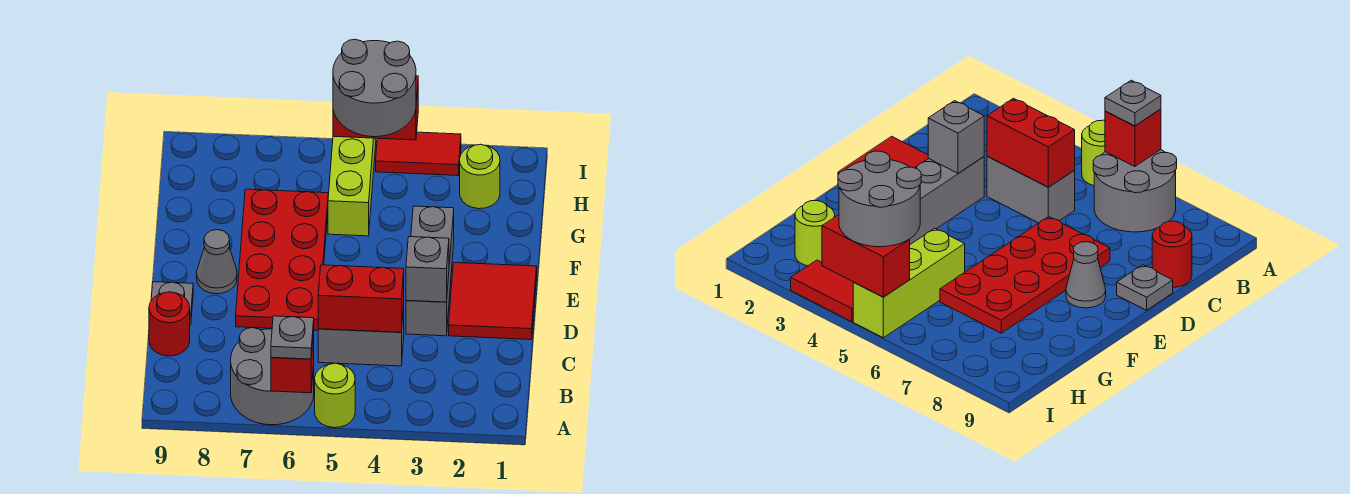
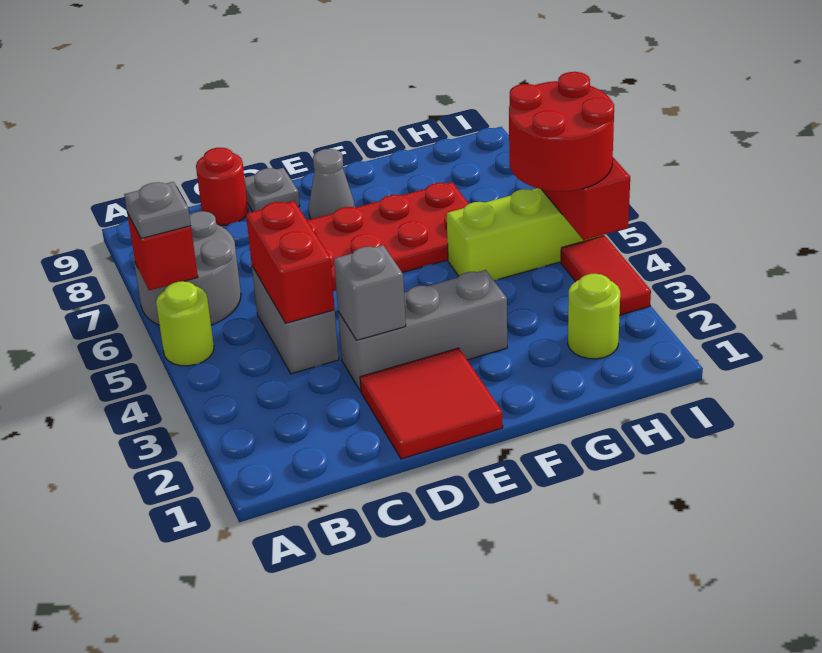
grey round brick H4:I5 level 3 -> red round brick H4:I5 level 3

